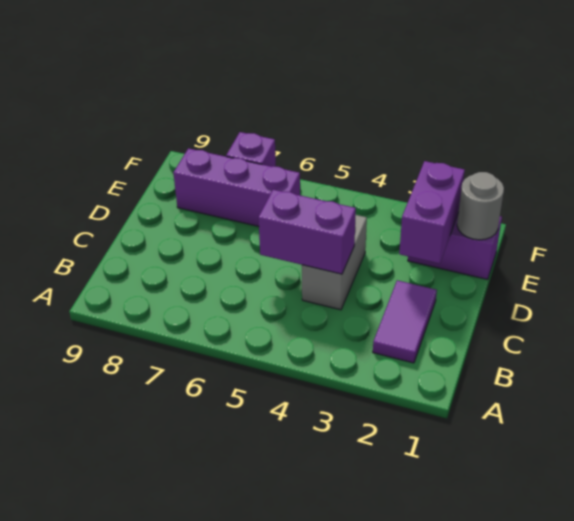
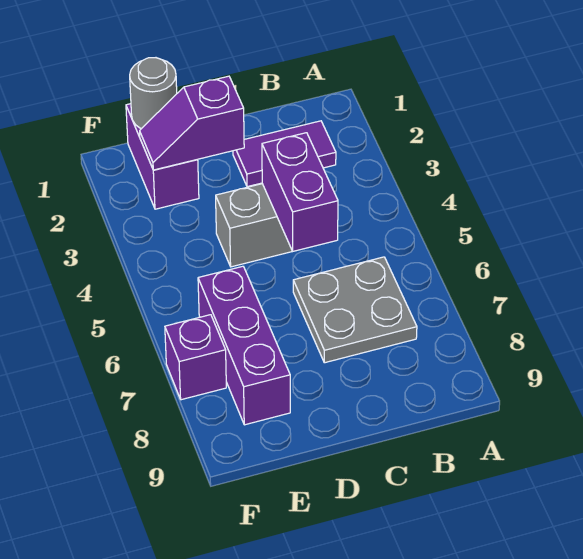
none -> grey plate B6:C7 level 1
purple brick D2:E2 level 2 -> purple slope D2:E2 level 2 top D

